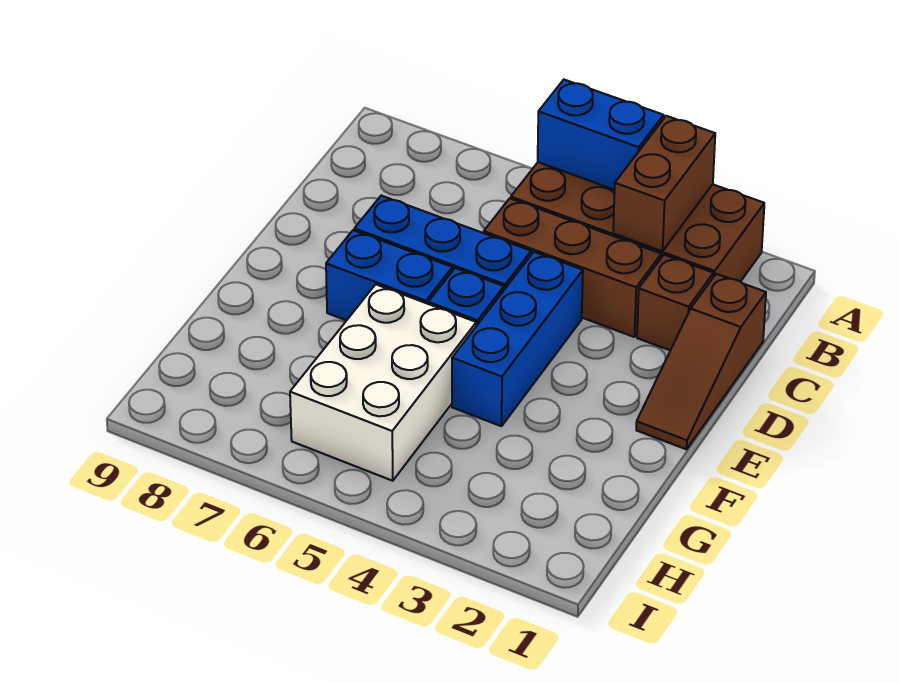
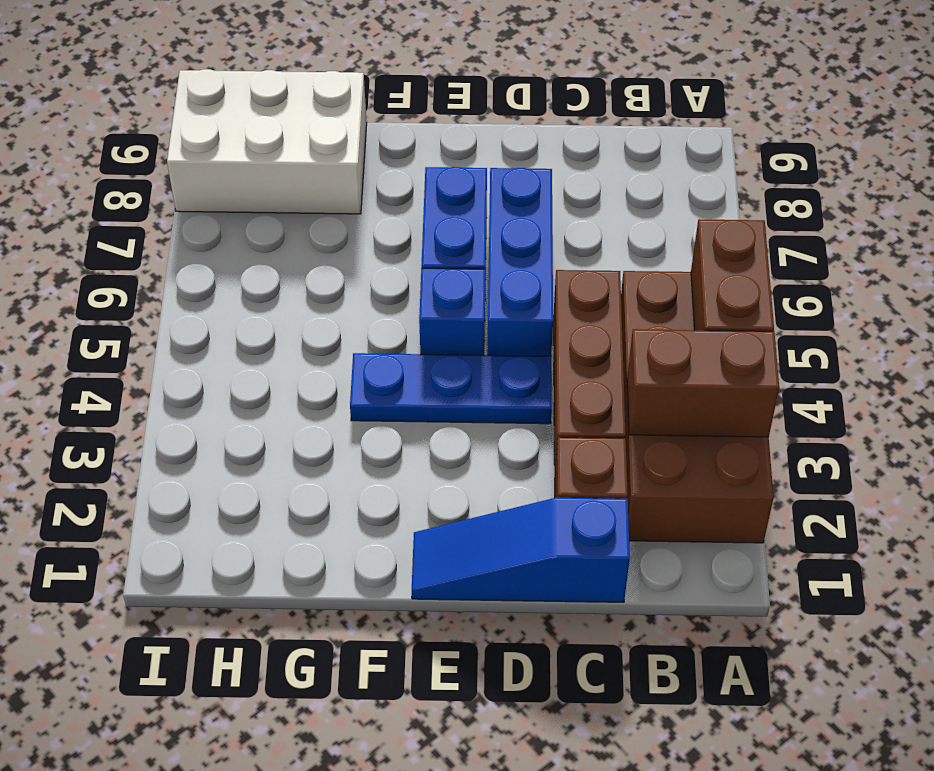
blue brick A4:A5 level 2 -> brown brick A4:A5 level 2
brown slope C1:E1 level 1 top C -> blue slope C1:E1 level 1 top C
blue brick D4:F4 level 1 -> blue plate D4:F4 level 1
white brick F5:H6 level 1 -> white brick G8:I9 level 1

